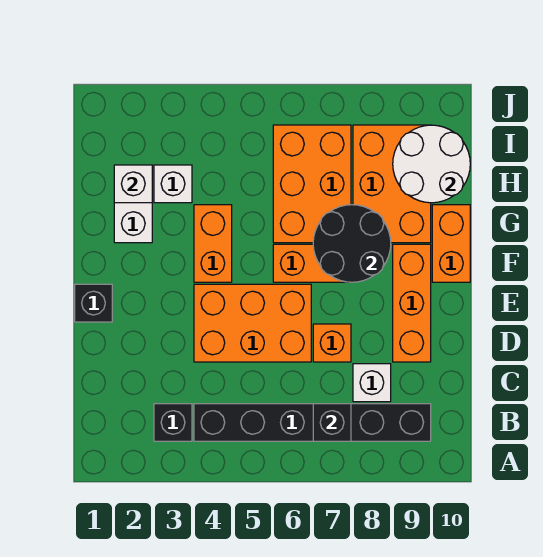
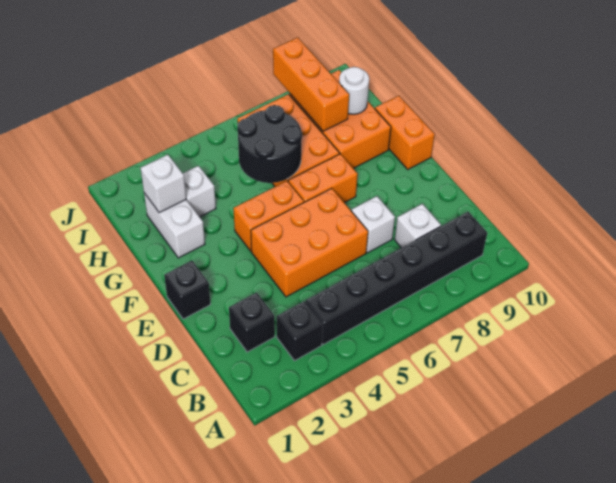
black brick B7 level 2 -> black brick C2 level 1
orange brick D7 level 1 -> white brick D7 level 1
orange brick D9:F9 level 1 -> orange brick H8:J8 level 2
orange brick F4:G4 level 1 -> orange brick F4:F5 level 1
black round brick F7:G8 level 2 -> black round brick G5:H6 level 2
white round brick H9:I10 level 2 -> white round brick H9 level 2

